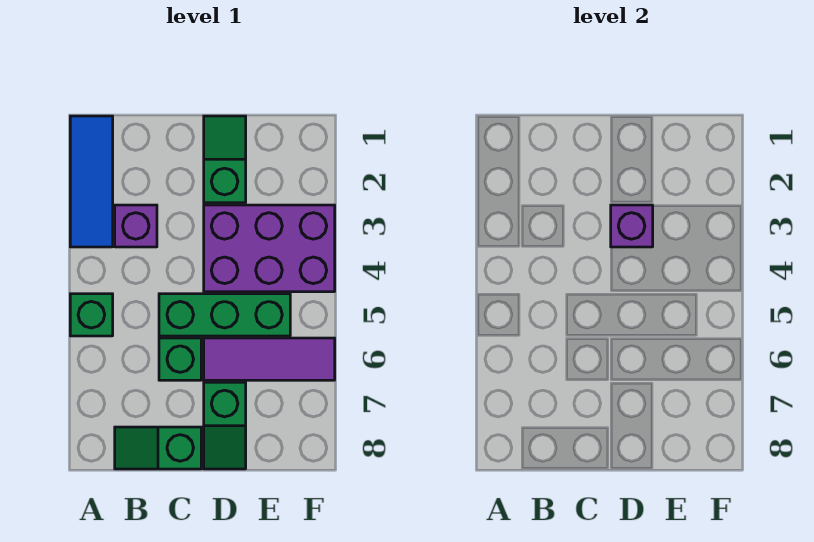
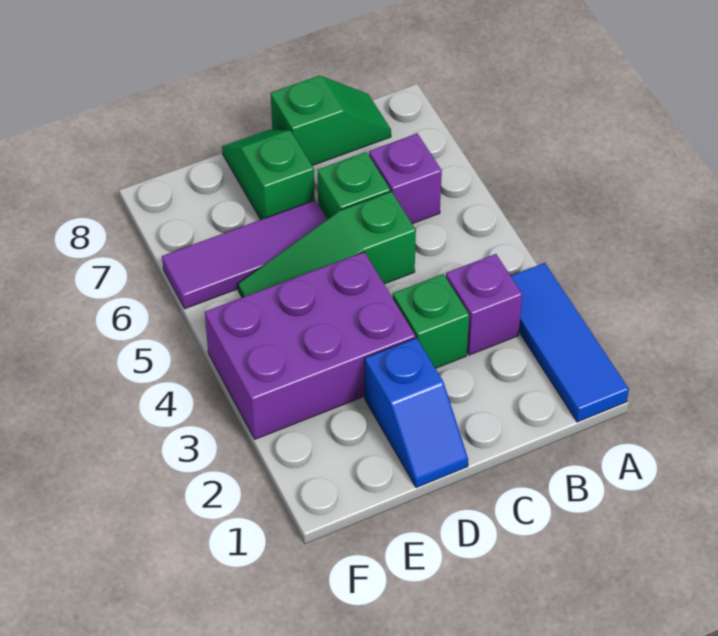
green brick A5 level 1 -> green brick C3 level 1
green brick C5:E5 level 1 -> green slope C5:E5 level 1 top C
green slope D1:D2 level 1 top 2 -> blue slope D1:D2 level 1 top 2
purple brick D3 level 2 -> purple brick B6 level 1

